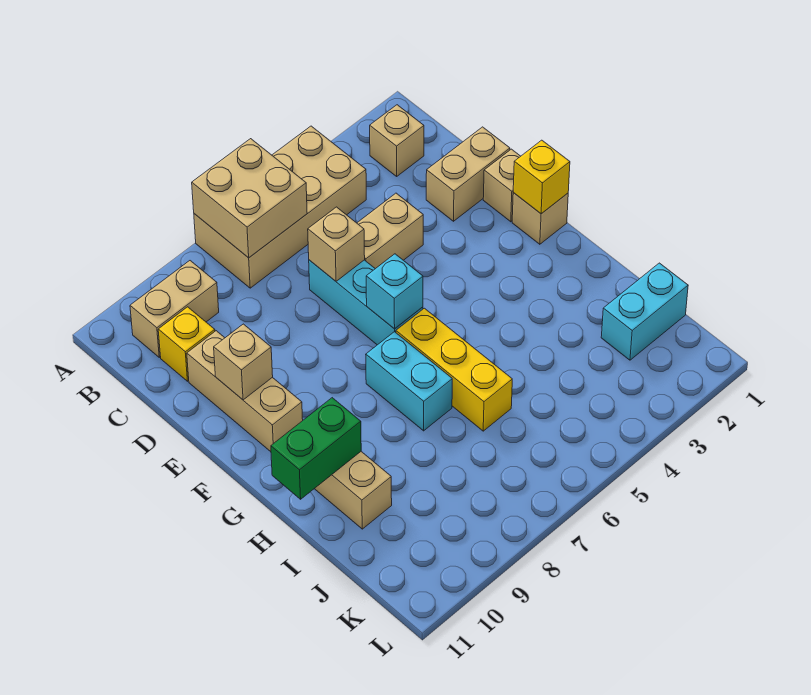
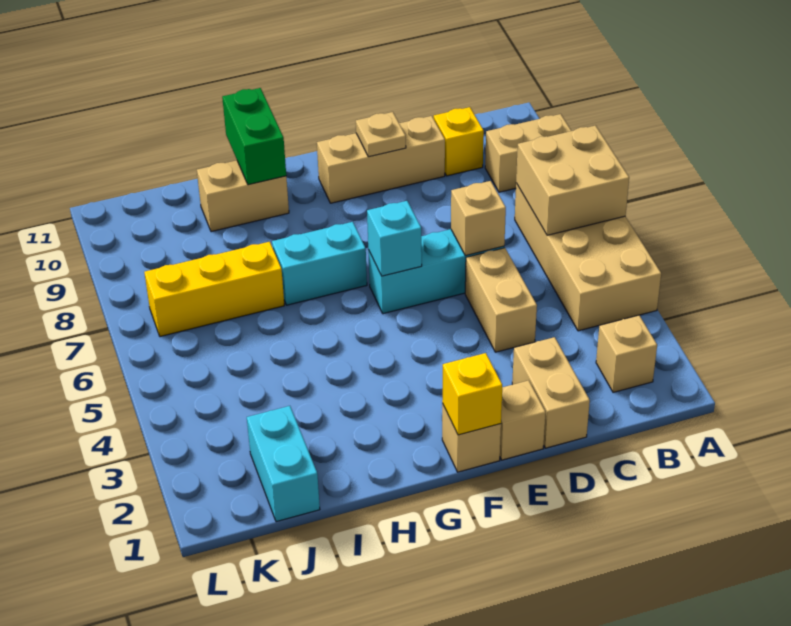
tan brick B9:B10 level 1 -> tan brick A9:B9 level 1
tan brick E10 level 2 -> tan plate E10 level 2
yellow brick G6:I6 level 1 -> yellow brick I7:K7 level 1

